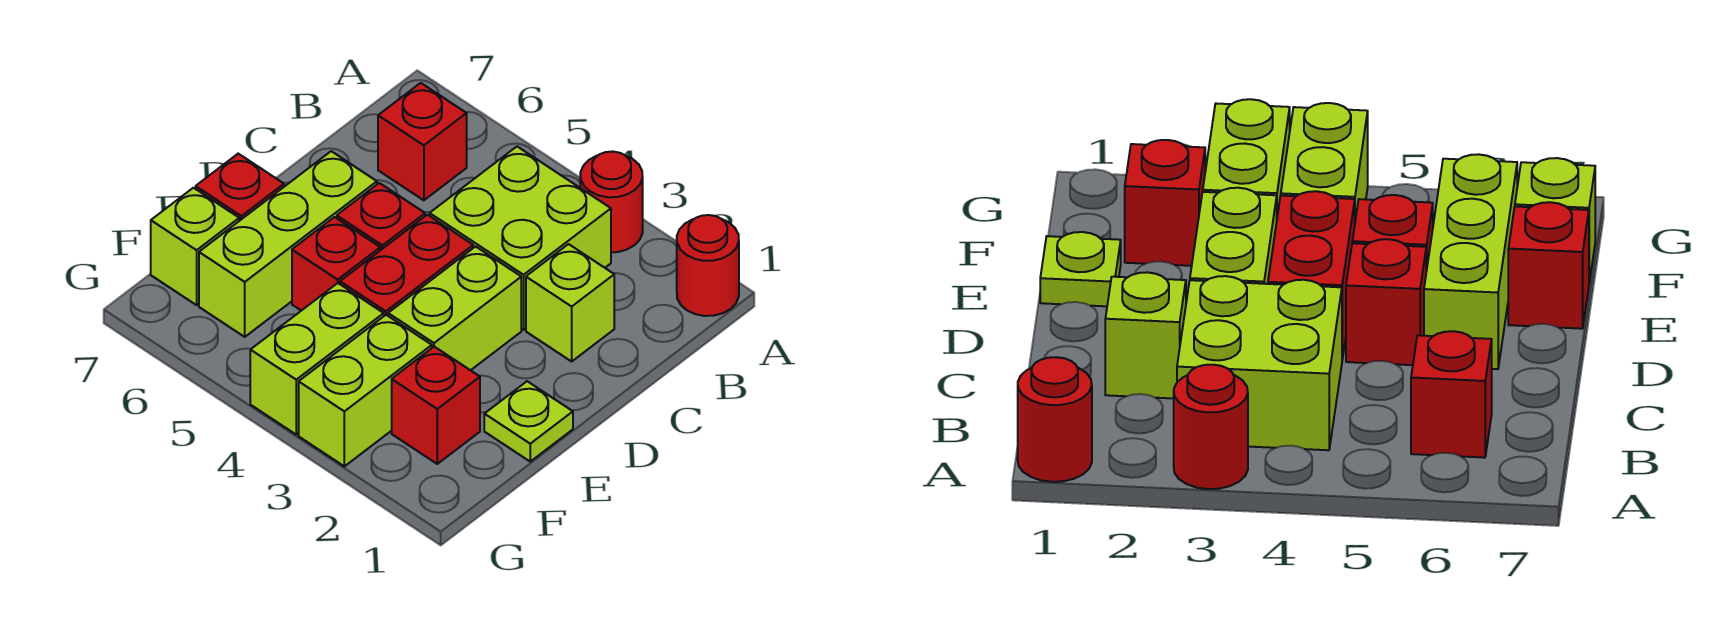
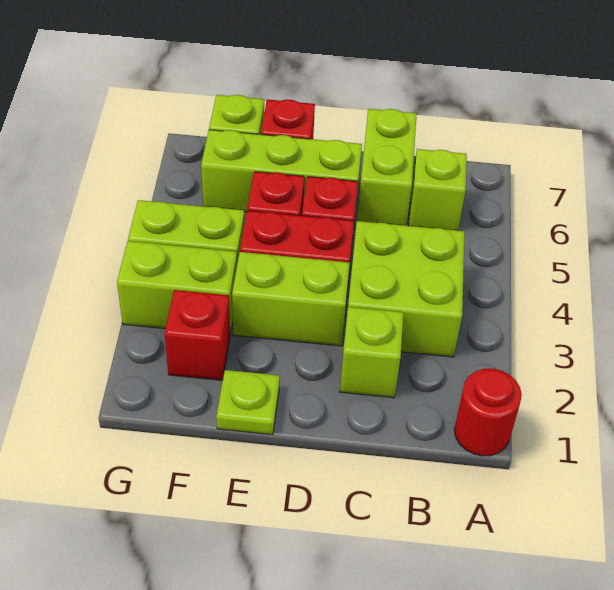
red round brick A3 level 1 -> none
red brick B6 level 1 -> lime brick B6 level 1
none -> lime brick C6:C7 level 1

